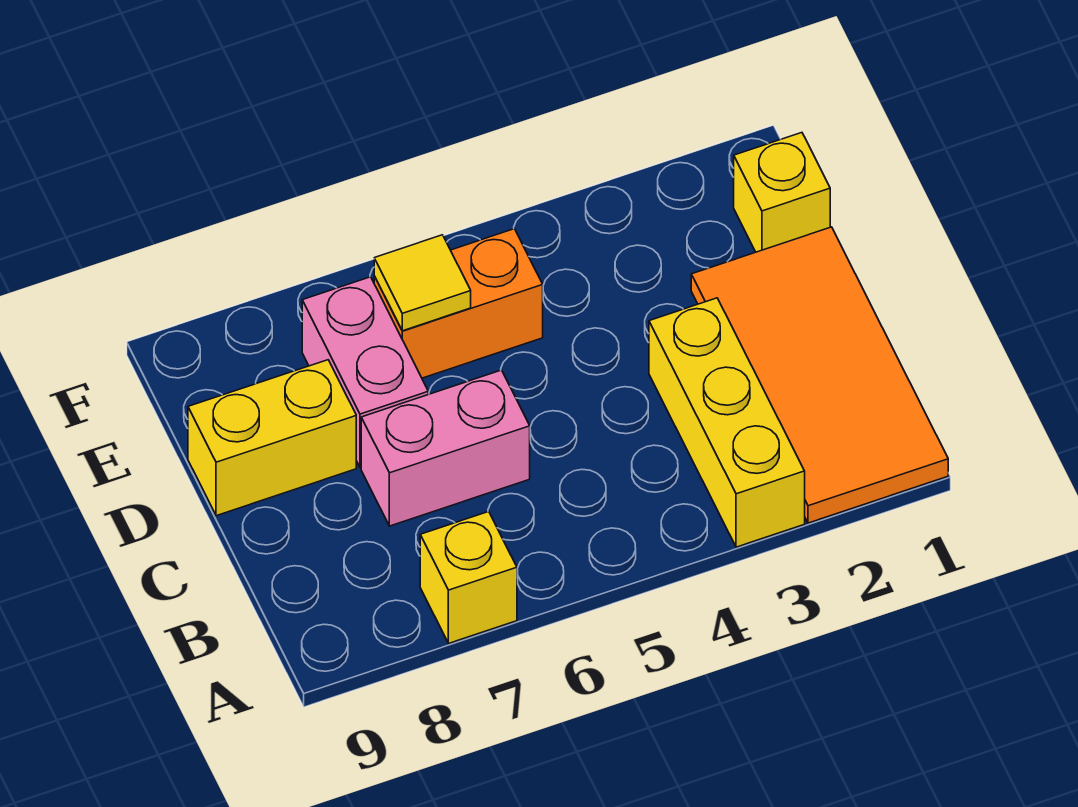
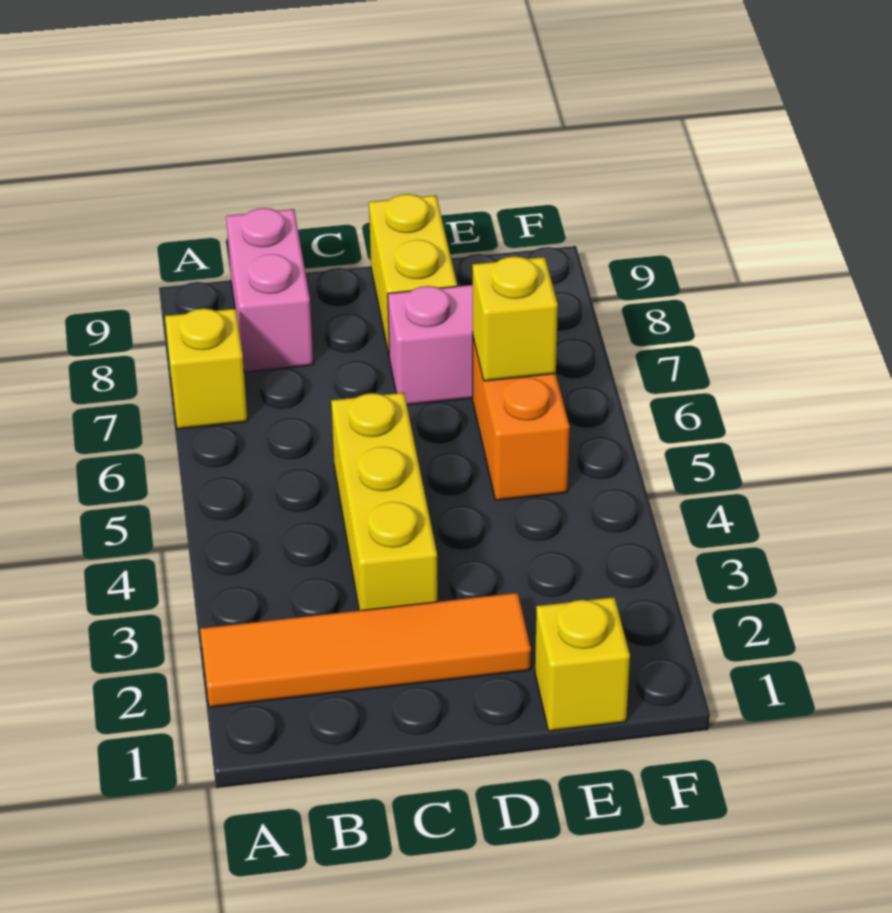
orange tile A1:D2 level 1 -> orange tile A2:D2 level 1
yellow brick A3:C3 level 1 -> yellow brick C3:C5 level 1
pink brick C6:C7 level 1 -> pink brick B8:B9 level 1
yellow tile E6 level 2 -> yellow brick E6 level 2

